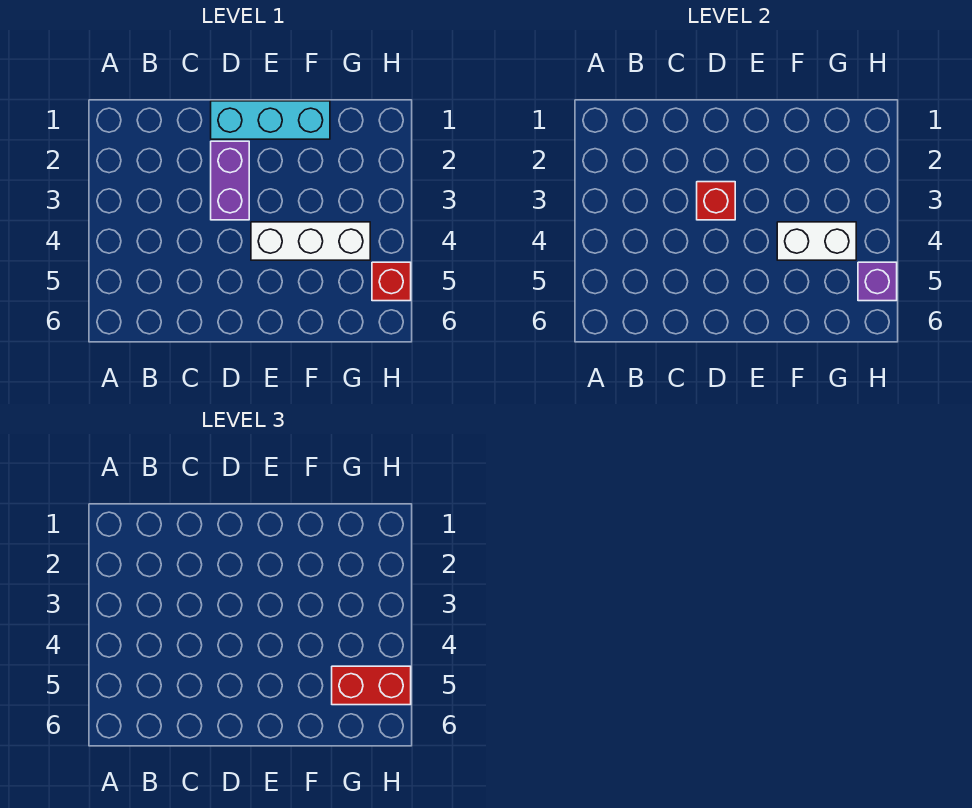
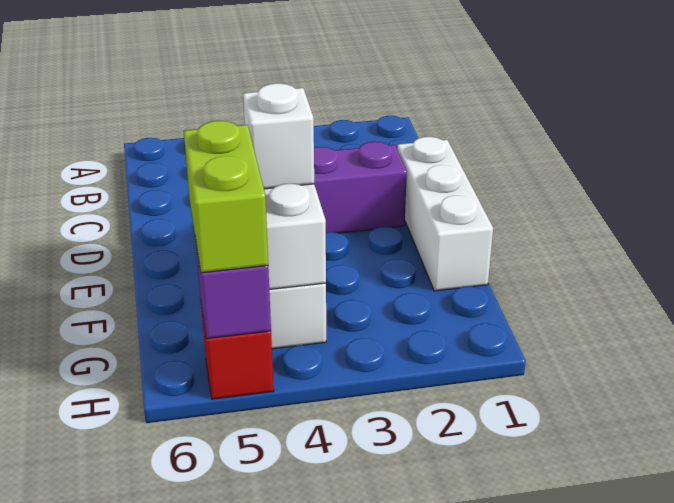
cyan brick D1:F1 level 1 -> white brick D1:F1 level 1
red brick D3 level 2 -> none
none -> white brick F4 level 3
red brick G5:H5 level 3 -> lime brick G5:H5 level 3

